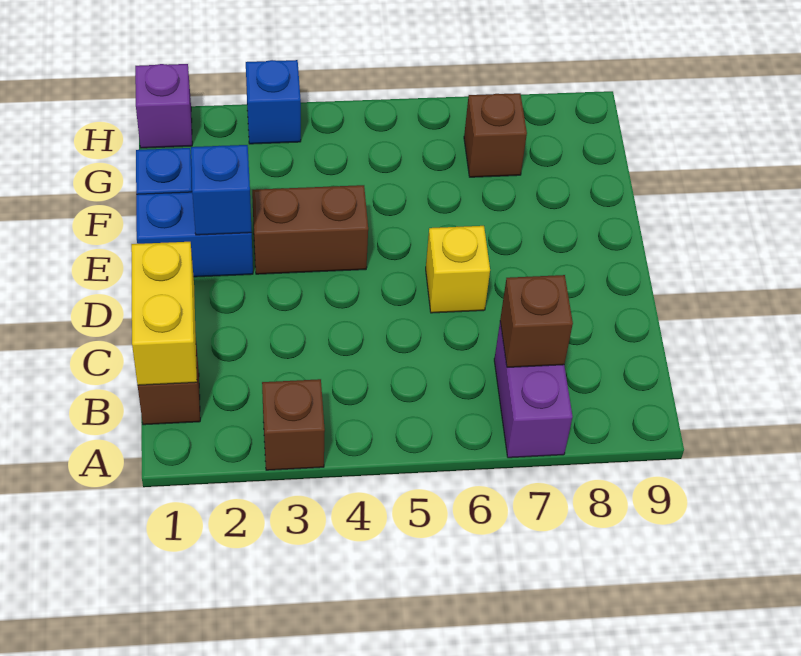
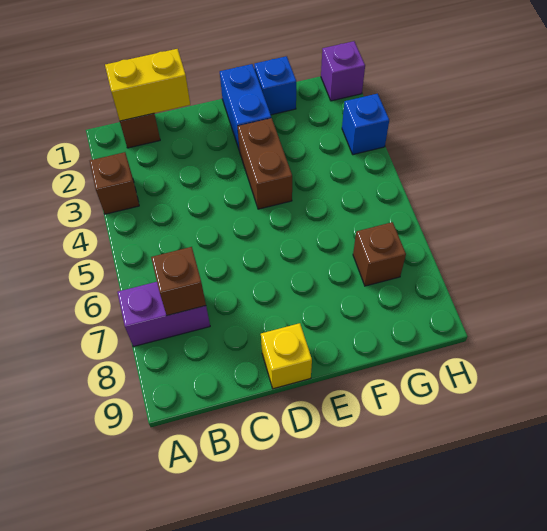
yellow brick D6 level 1 -> yellow brick D9 level 1
blue brick E2 level 2 -> none

